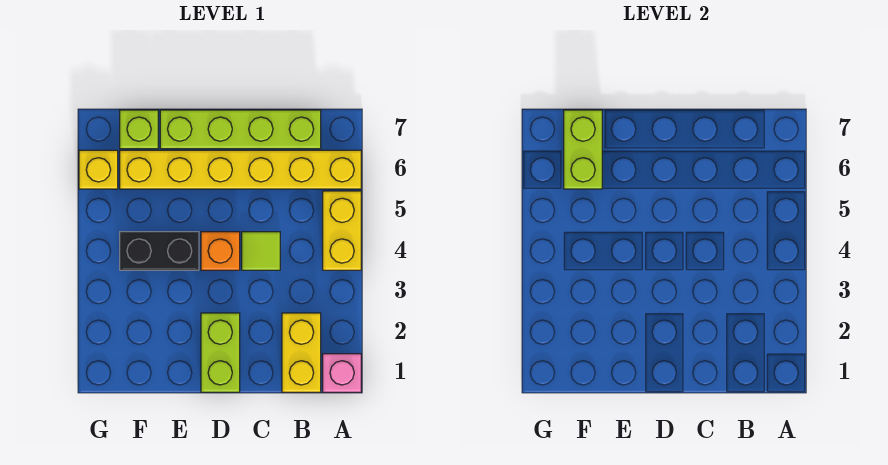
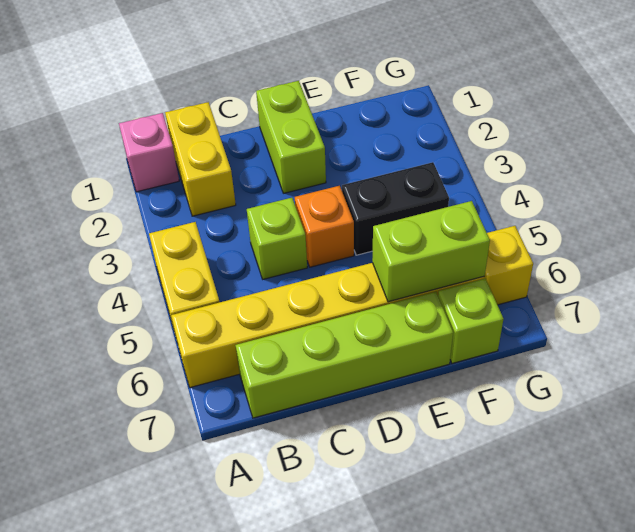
lime tile C4 level 1 -> lime brick C4 level 1
lime brick F6:F7 level 2 -> lime brick E6:F6 level 2

